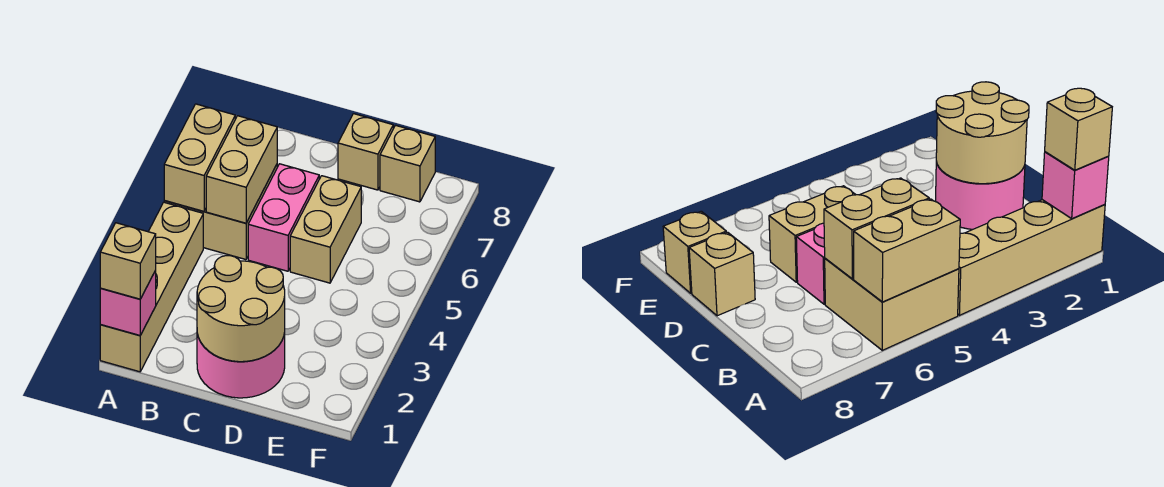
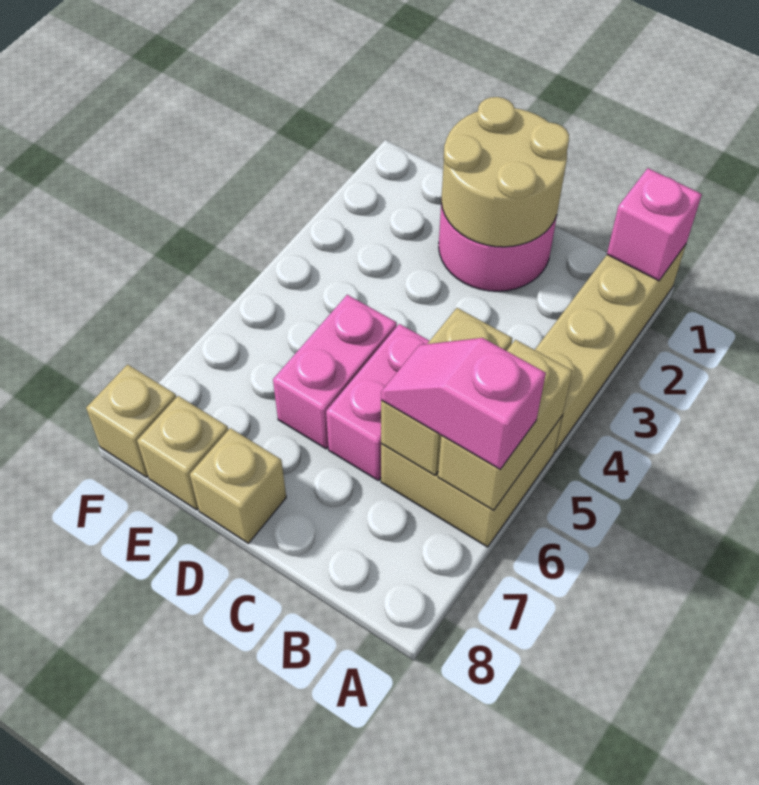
tan brick A1 level 3 -> tan brick F8 level 1
none -> pink slope A6:B6 level 3 top A
tan brick D5:D6 level 1 -> pink brick D5:D6 level 1

